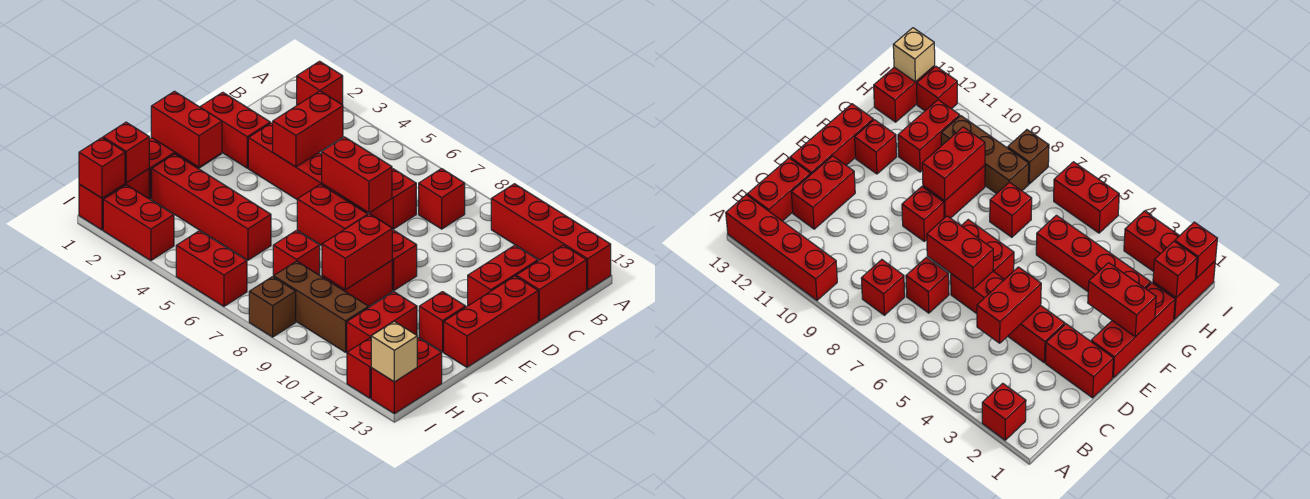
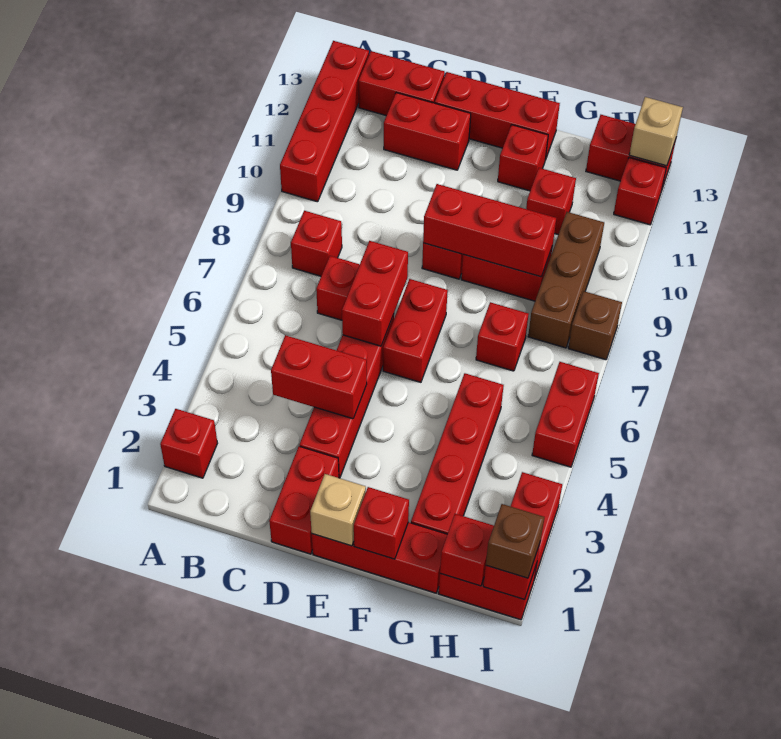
none -> tan brick E1 level 2
red brick F1:F2 level 2 -> red brick F1 level 2
red brick F9:G9 level 2 -> red brick E9:G9 level 2
red brick G11:H11 level 1 -> red brick G11 level 1
none -> brown brick I1 level 3

